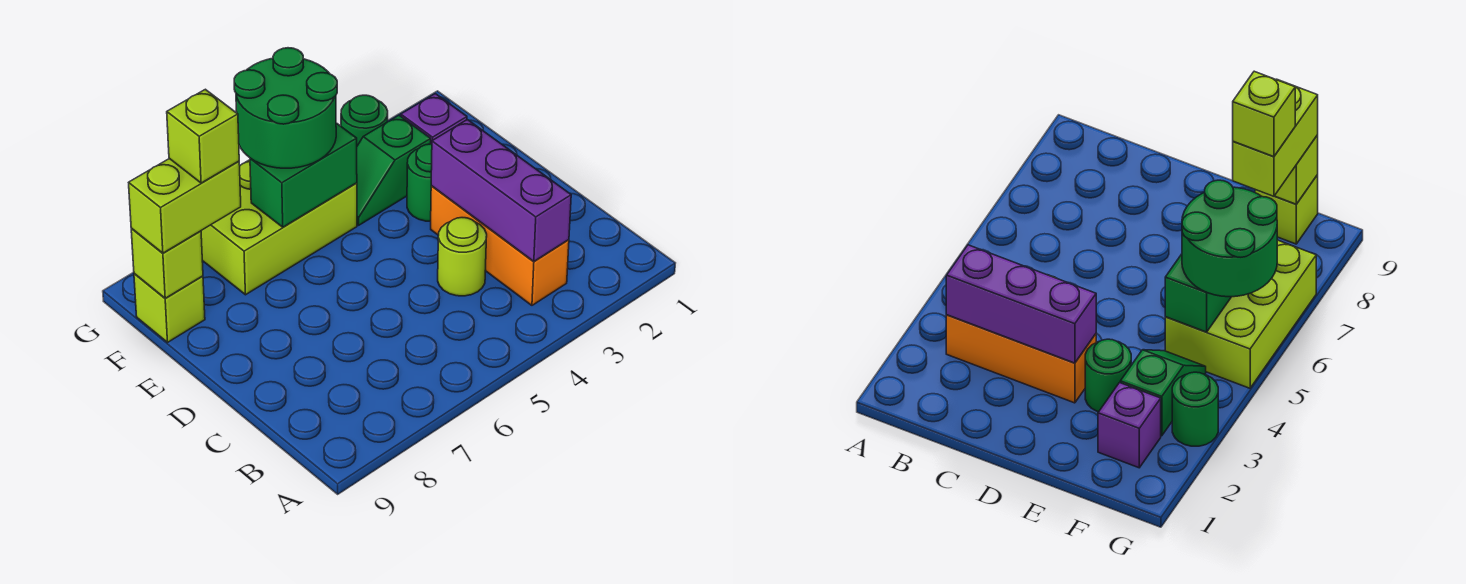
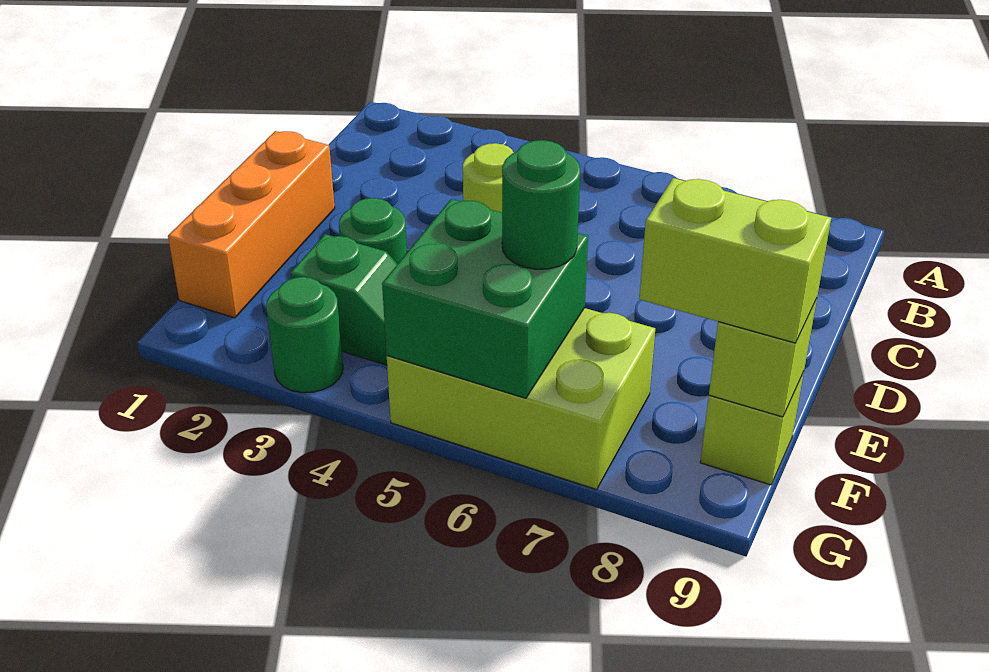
orange brick B3:D3 level 1 -> orange brick D1:F1 level 1
purple brick B3:D3 level 2 -> none
purple brick F2 level 1 -> none
green brick F5:F6 level 2 -> green brick F5:G6 level 2
green round brick F5:G6 level 3 -> green round brick F6 level 3
lime brick F8 level 4 -> none

